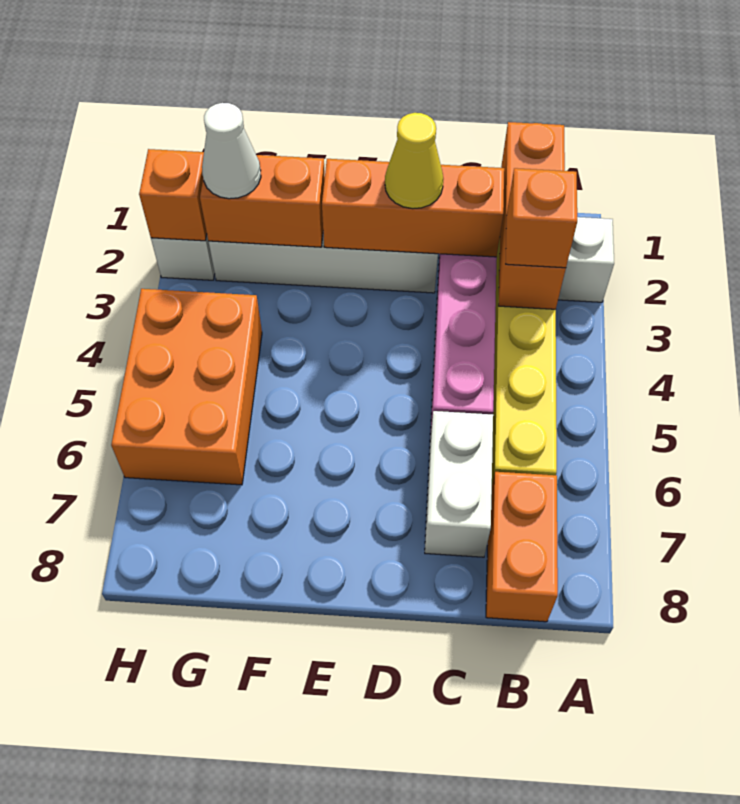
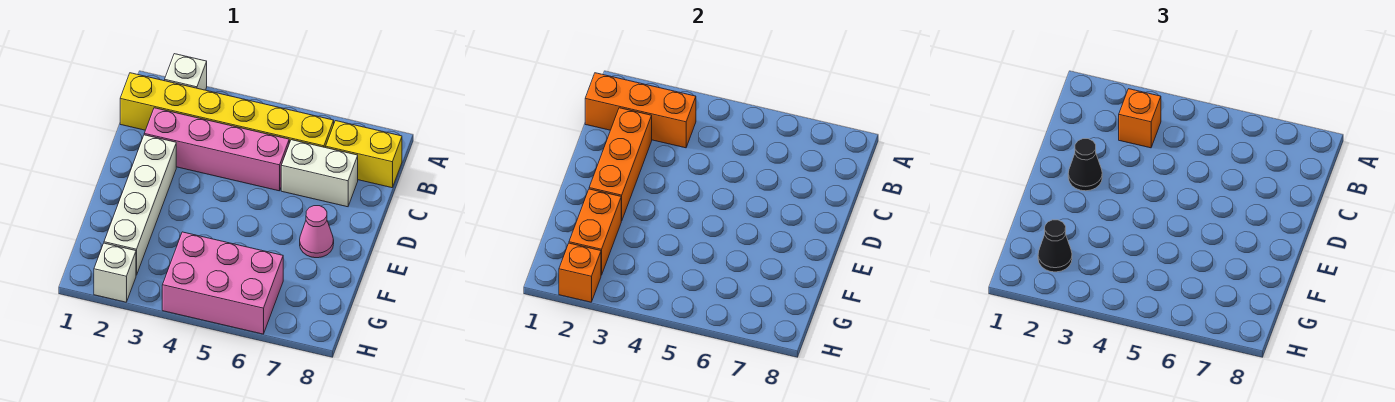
orange brick B7:B8 level 1 -> yellow brick B7:B8 level 1
yellow cone D2 level 3 -> black cone D2 level 3
none -> pink cone E7 level 1
white cone G2 level 3 -> black cone G2 level 3
orange brick G4:H6 level 1 -> pink brick G4:H6 level 1

